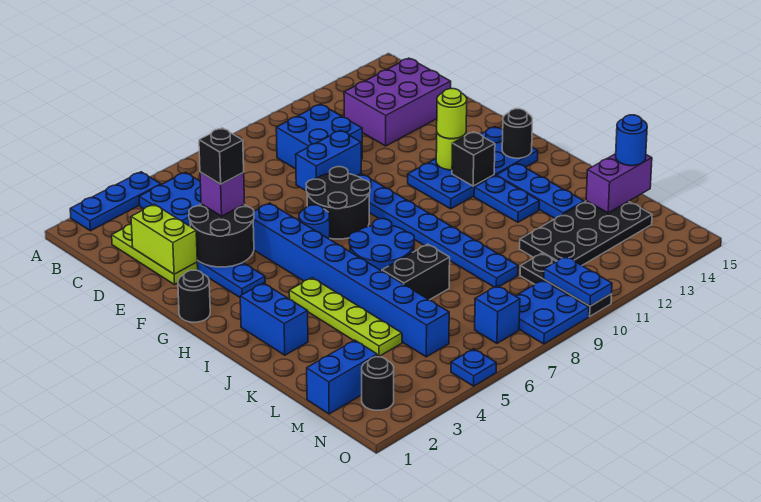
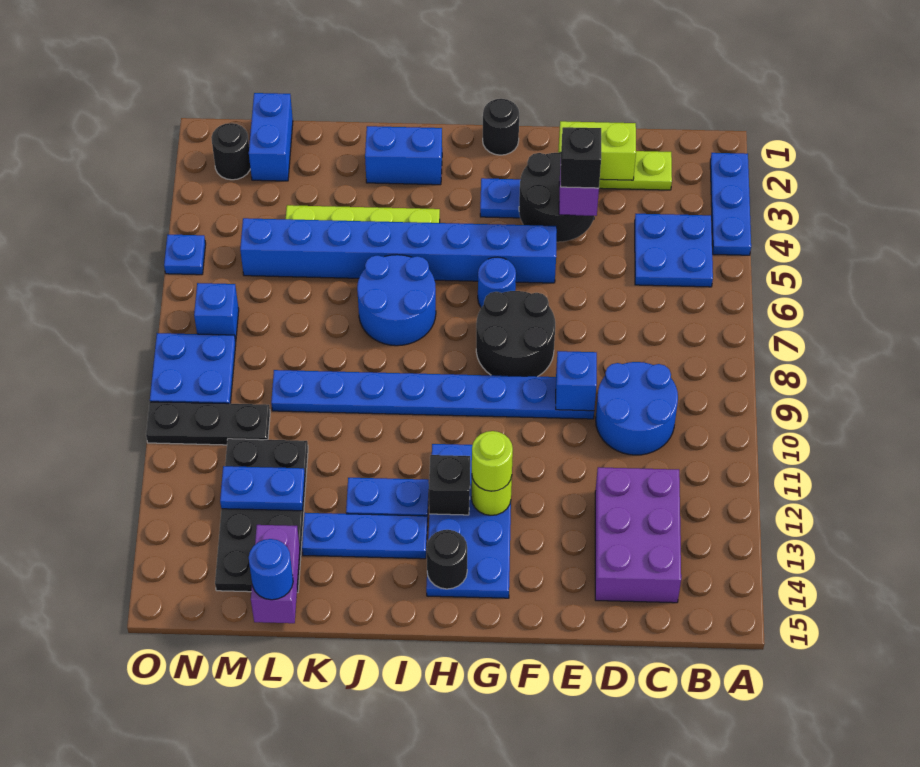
blue brick C9:D10 level 1 -> blue round brick C9:D10 level 1
blue brick E8:E9 level 2 -> blue brick E9 level 2
black brick K6:K7 level 1 -> none
blue plate N10:O10 level 2 -> blue plate L12:M12 level 2

